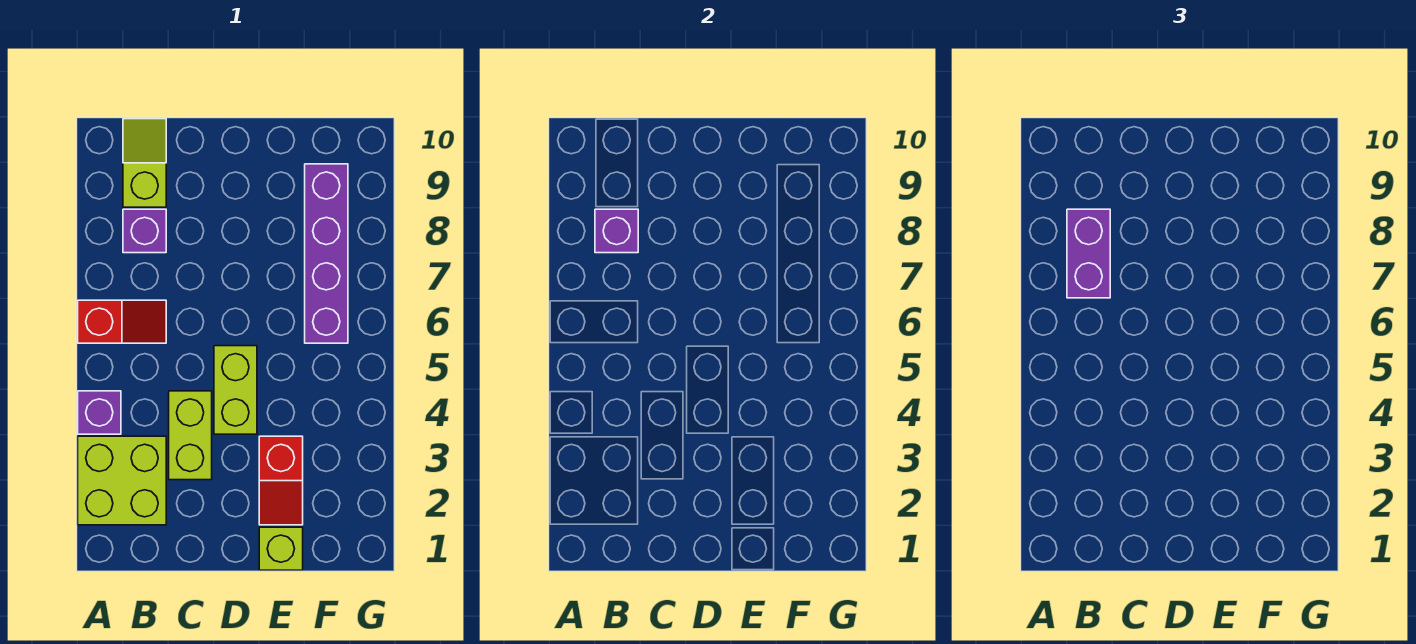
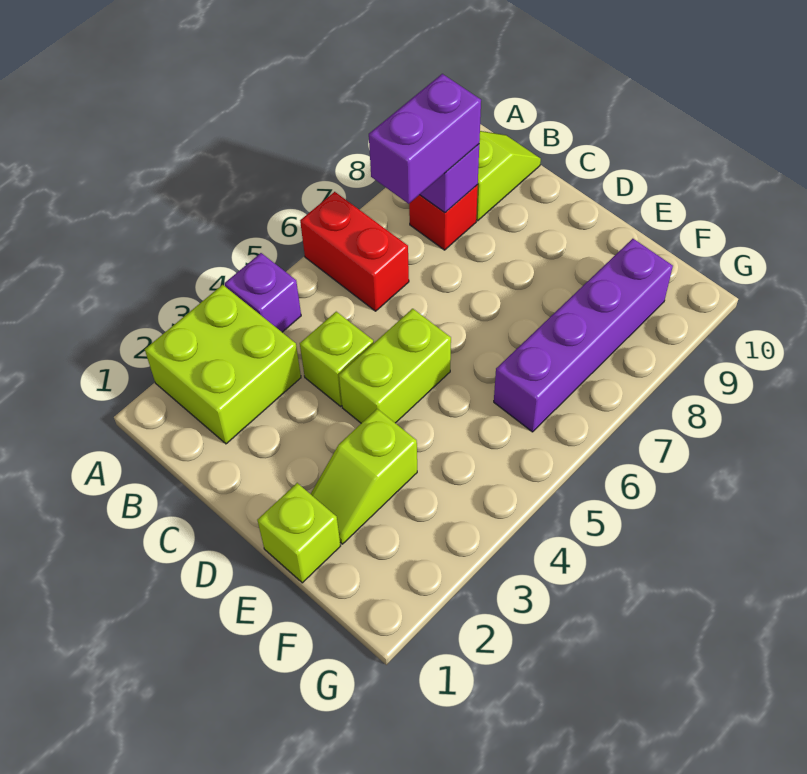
red slope A6:B6 level 1 top A -> red brick A6:B6 level 1
purple brick B8 level 1 -> red brick B8 level 1
lime brick C3:C4 level 1 -> lime brick C4 level 1
red slope E2:E3 level 1 top 3 -> lime slope E2:E3 level 1 top 3

